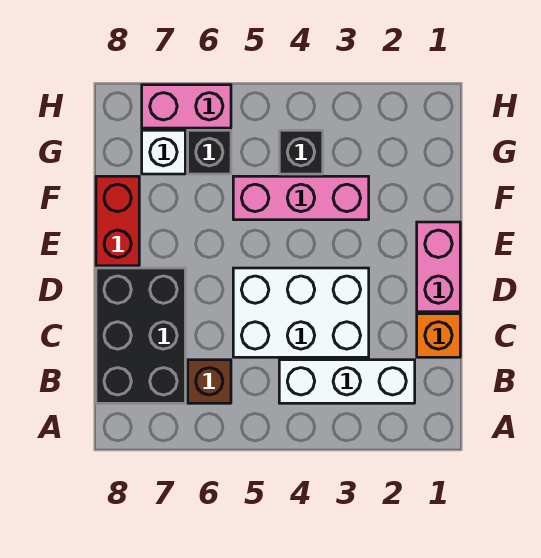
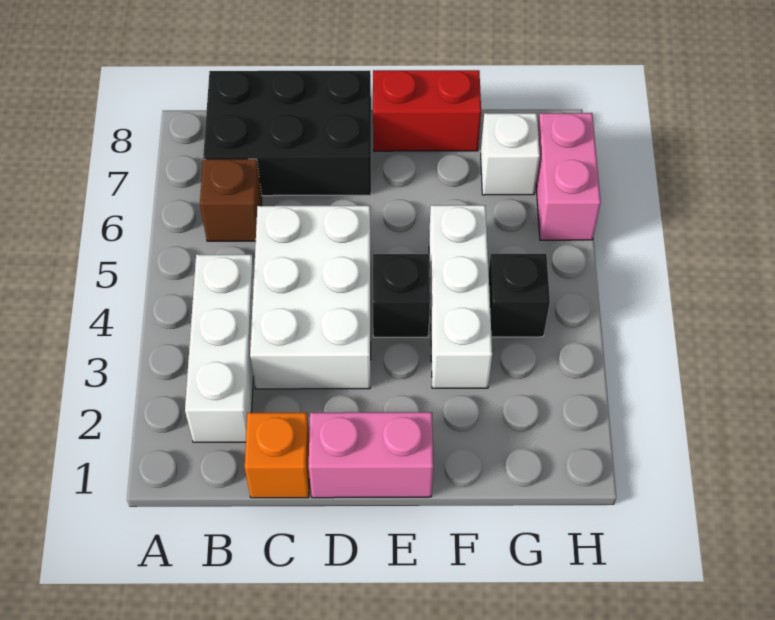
pink brick F3:F5 level 1 -> white brick F3:F5 level 1
black brick G6 level 1 -> black brick E4 level 1

